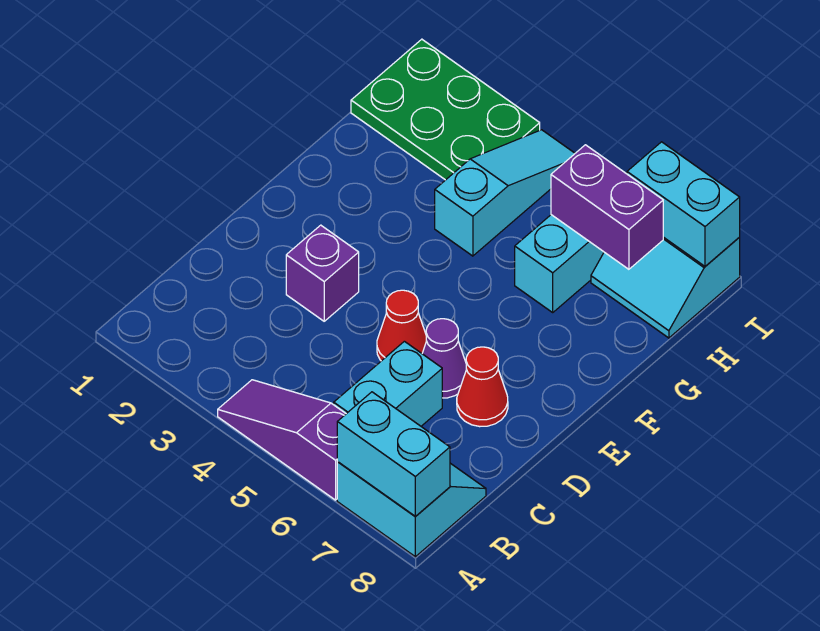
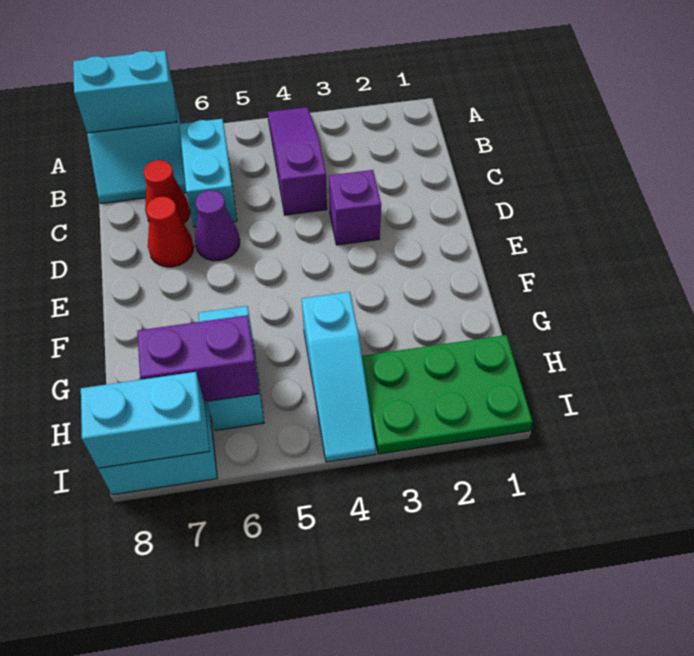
purple slope A4:A6 level 1 top 6 -> purple slope A4:C4 level 1 top C
red cone D5 level 1 -> red cone C7 level 1

